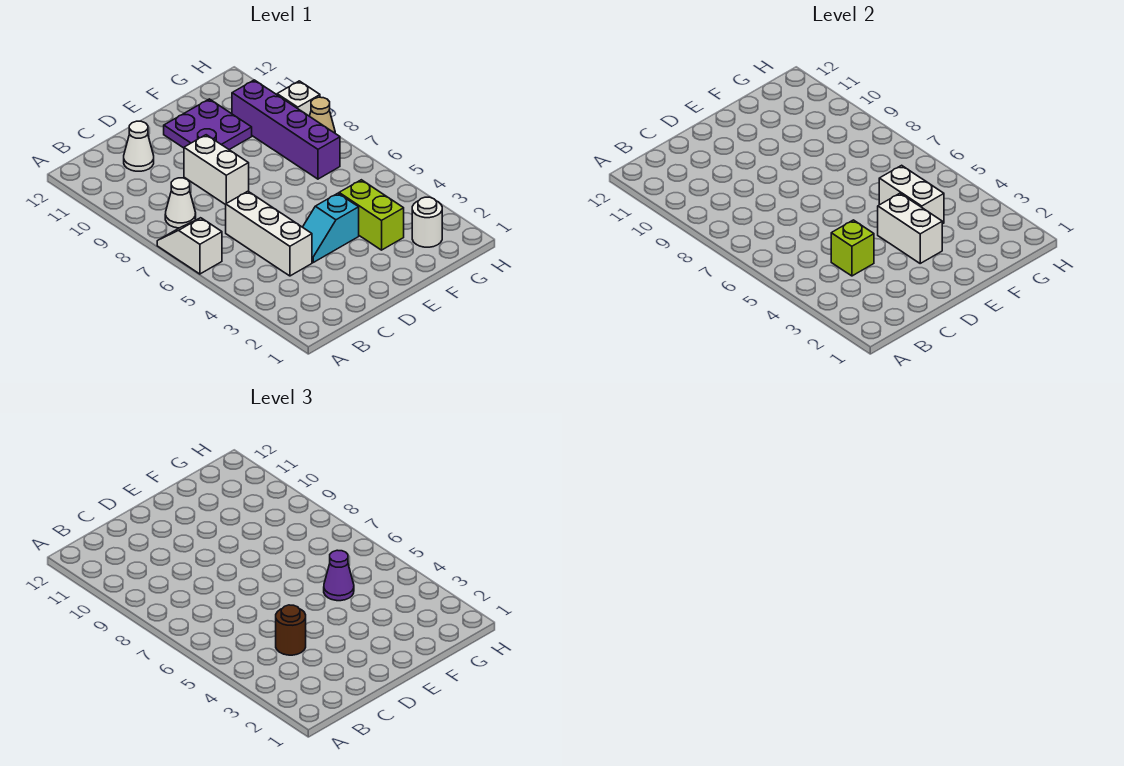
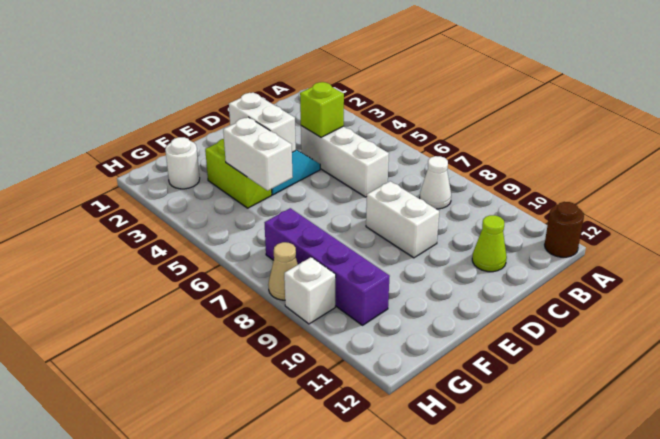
white slope A6:A7 level 1 top 6 -> none
brown round brick C4 level 3 -> brown round brick A12 level 1
white cone C11 level 1 -> lime cone C11 level 1
purple plate E10:F11 level 1 -> none
purple cone F5 level 3 -> none

